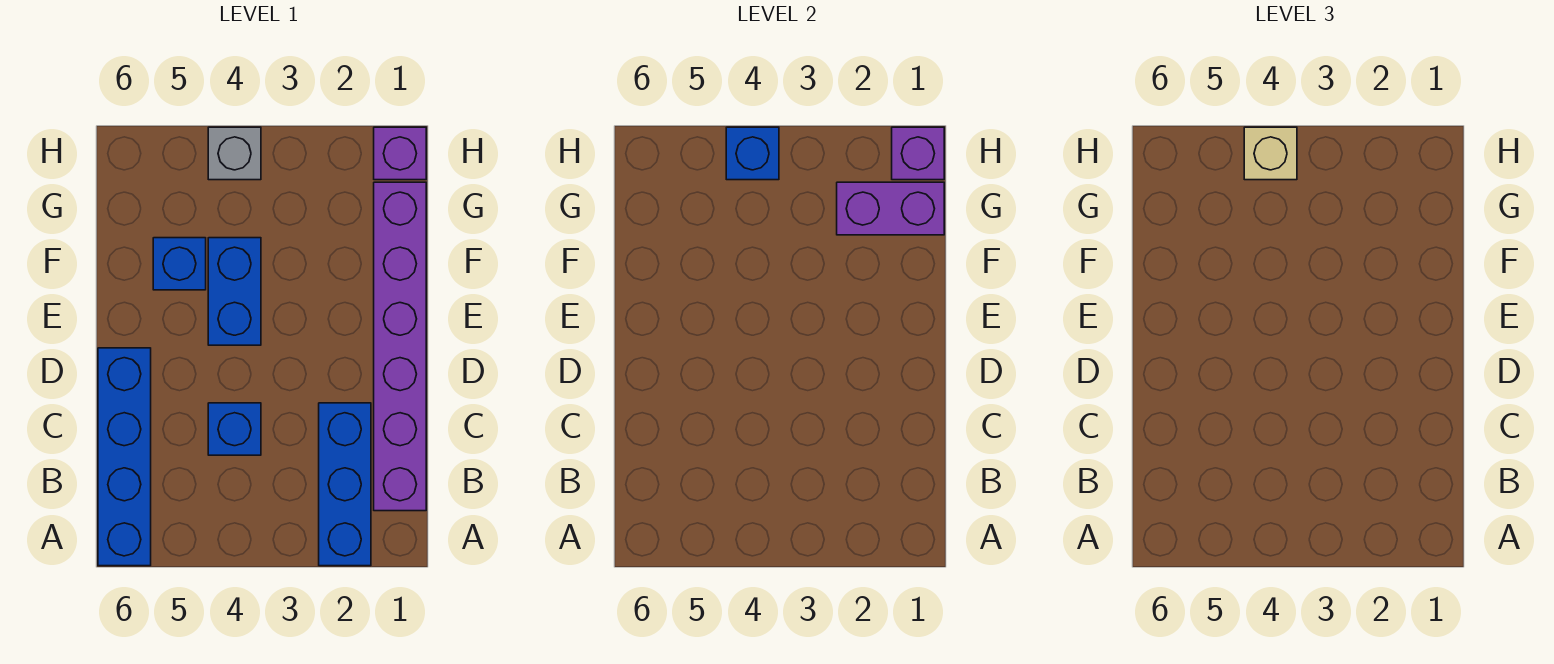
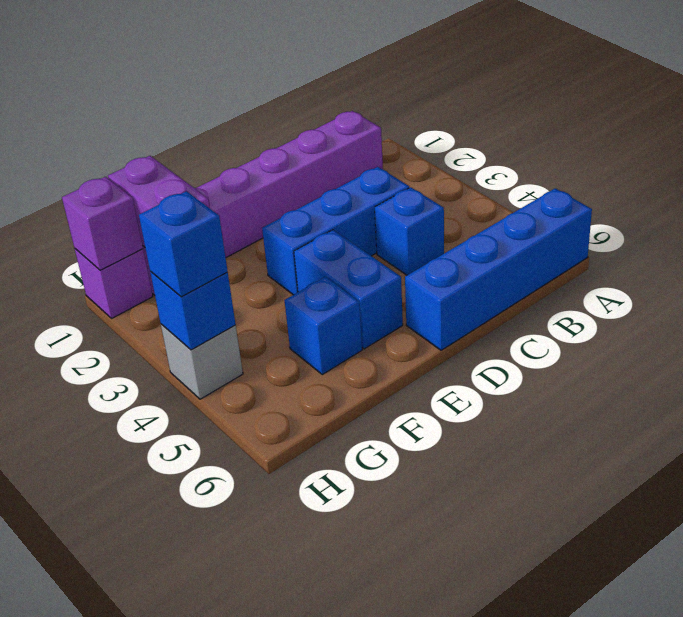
blue brick A2:C2 level 1 -> blue brick C3:E3 level 1
blue brick E4:F4 level 1 -> blue brick E4:E5 level 1
tan brick H4 level 3 -> blue brick H4 level 3

